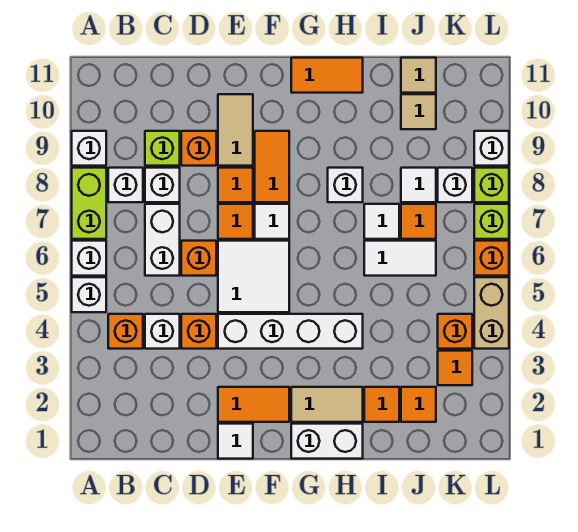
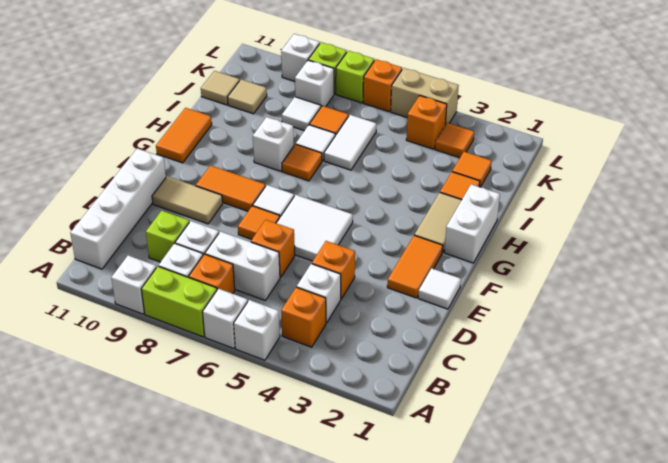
orange brick D9 level 1 -> orange brick B7 level 1
white brick E4:H4 level 1 -> white brick B11:E11 level 1
orange tile E8 level 1 -> orange tile H7 level 1

